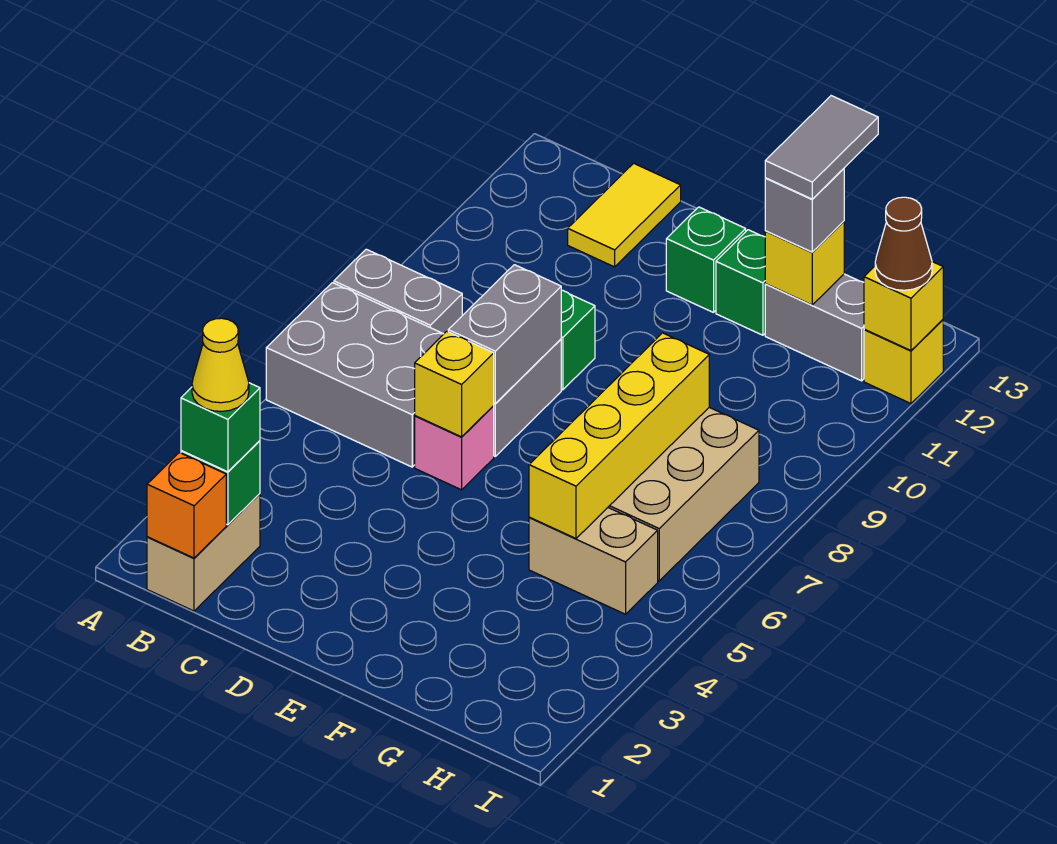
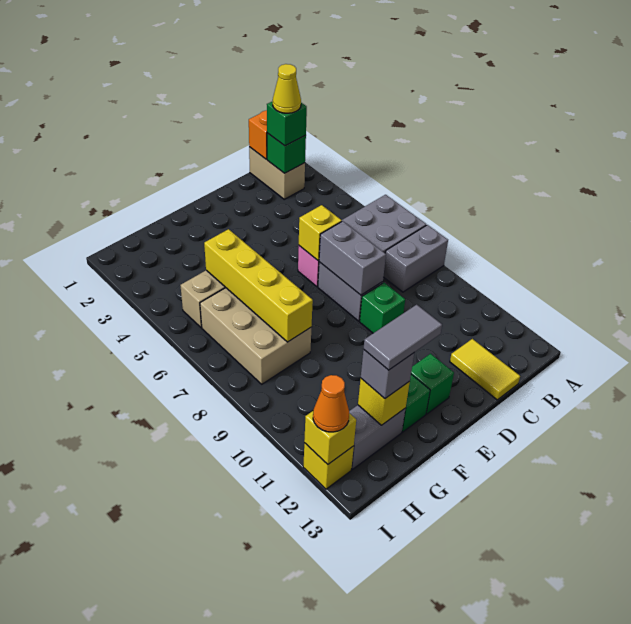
grey tile G12:G13 level 4 -> grey tile F12:G12 level 4
brown cone I12 level 3 -> orange cone I12 level 3

